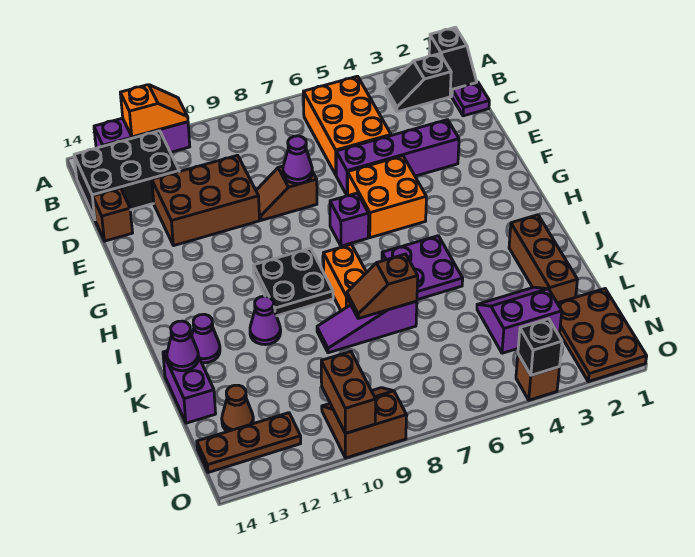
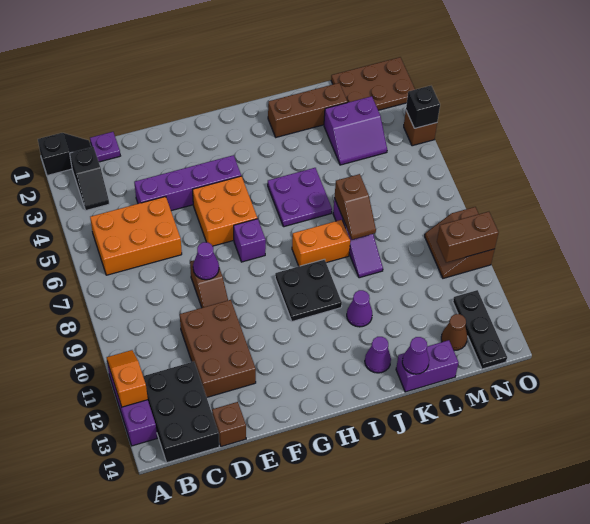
purple brick E3:E6 level 1 -> purple brick D4:G4 level 1
purple slope L3:M4 level 1 top M -> purple slope L3:M4 level 1 top 3
brown plate N12:N14 level 1 -> black plate N12:N14 level 1

